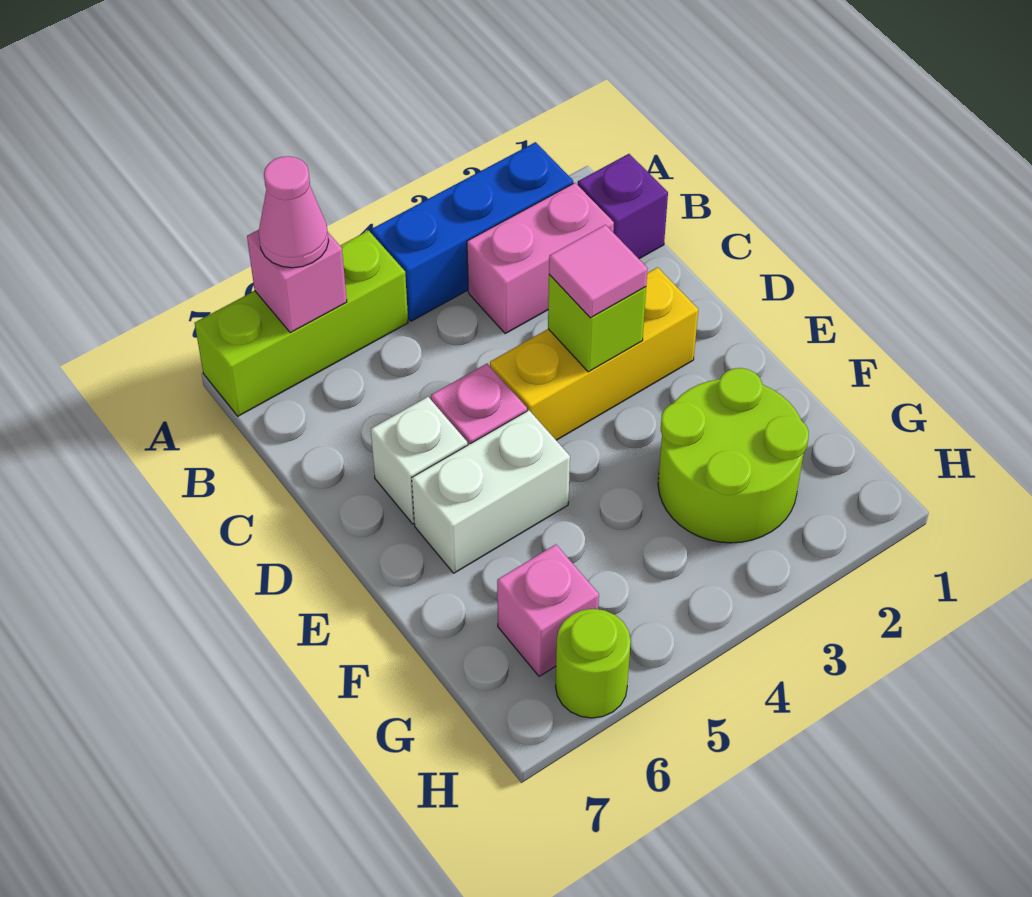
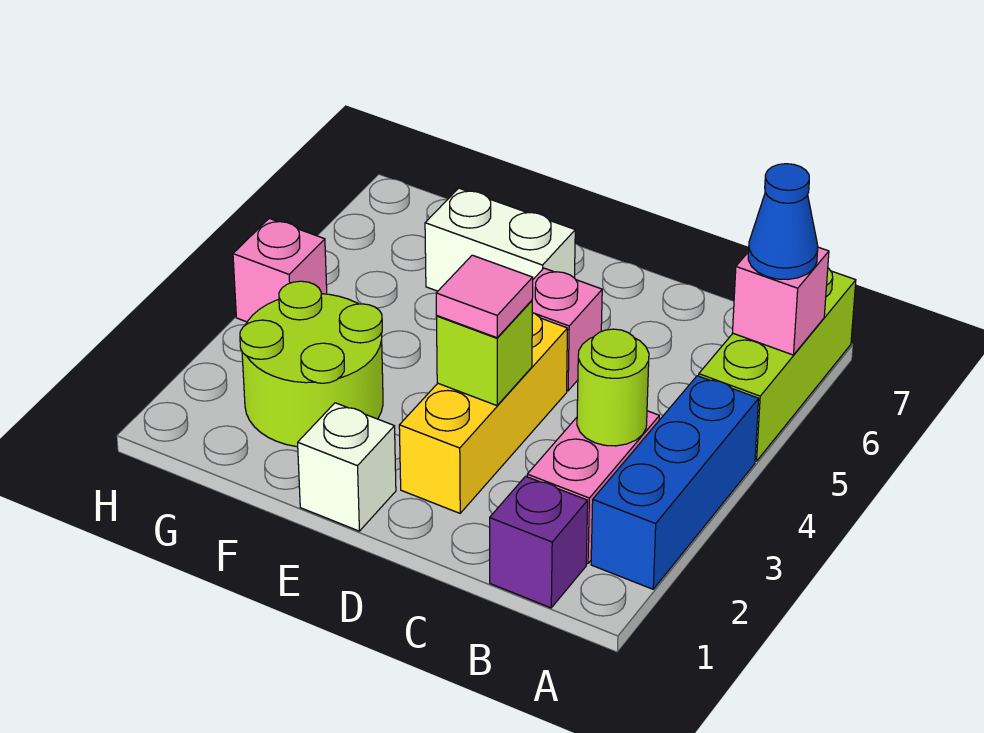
pink cone A6 level 3 -> blue cone A6 level 3
white brick D6 level 1 -> white brick E1 level 1
white brick E5:E6 level 1 -> white brick E6:F6 level 1
pink brick G6 level 1 -> pink brick H4 level 1
lime round brick H6 level 1 -> lime round brick B3 level 2

